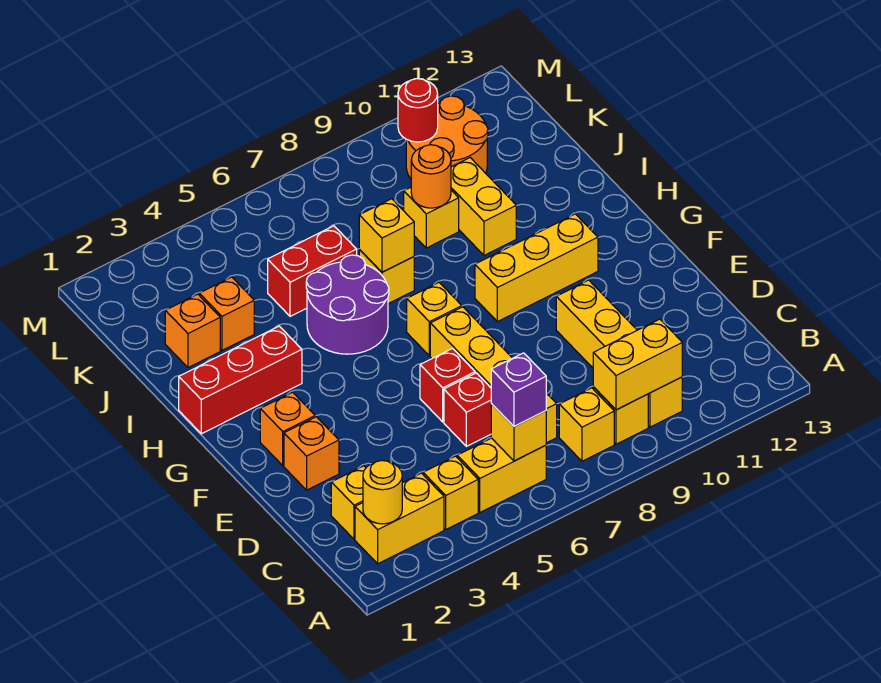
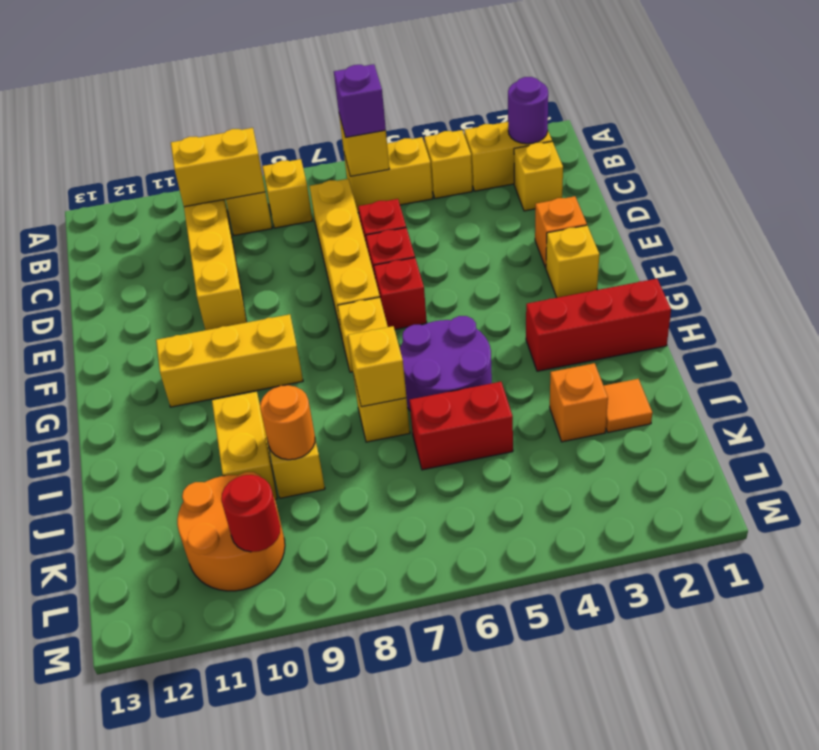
yellow round brick B2 level 2 -> purple round brick B2 level 2
orange brick F2 level 1 -> yellow brick F2 level 1
none -> red brick F6 level 1
orange brick J2 level 1 -> orange tile J2 level 1

